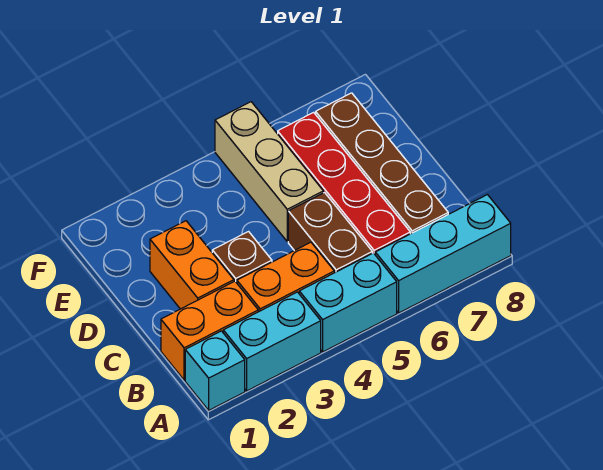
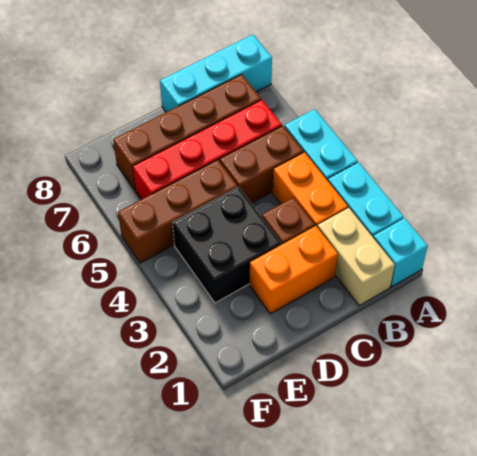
cyan brick A6:A8 level 1 -> cyan brick A8:C8 level 1
orange brick B1:B2 level 1 -> tan brick B1:B2 level 1
none -> black brick D3:E4 level 1
tan brick D5:F5 level 1 -> brown brick D5:F5 level 1

